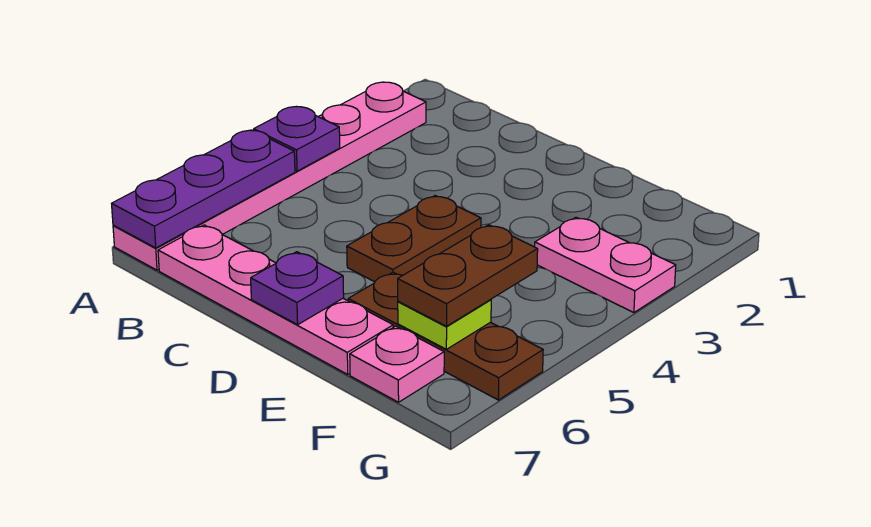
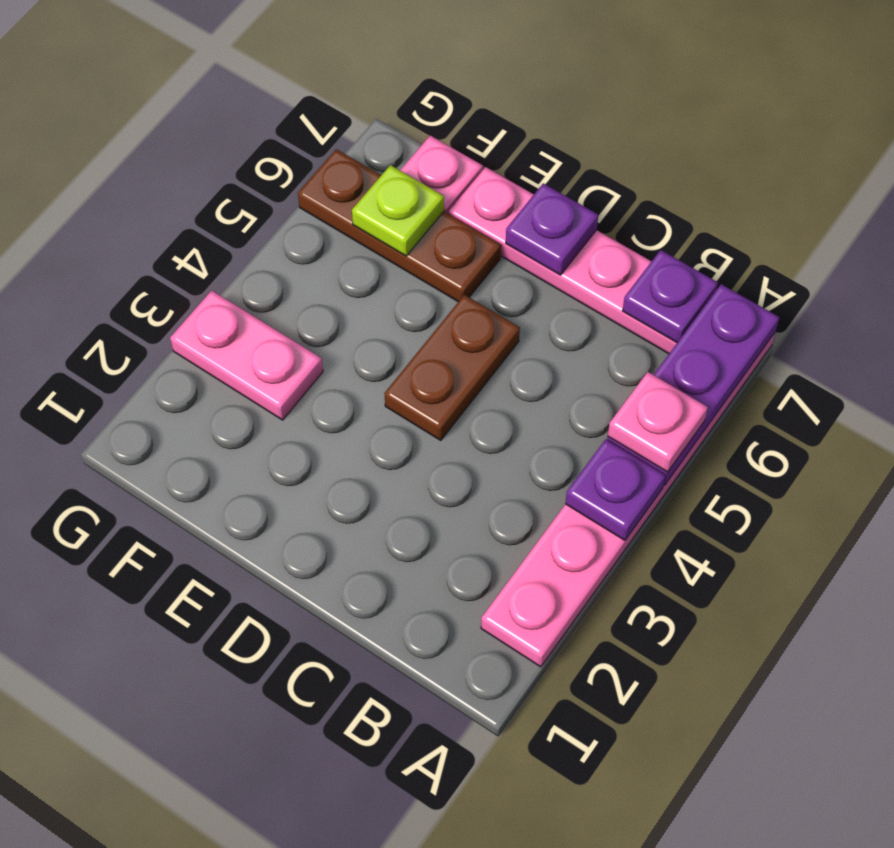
none -> pink plate A5 level 3
none -> purple plate B7 level 2
brown plate F5:F6 level 3 -> none

